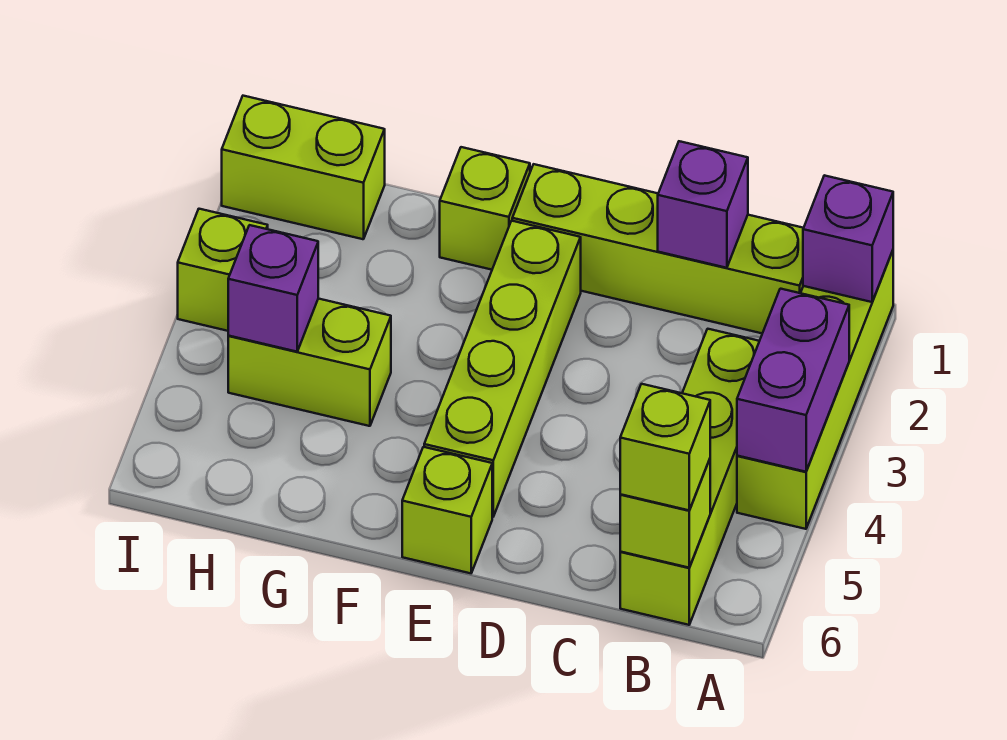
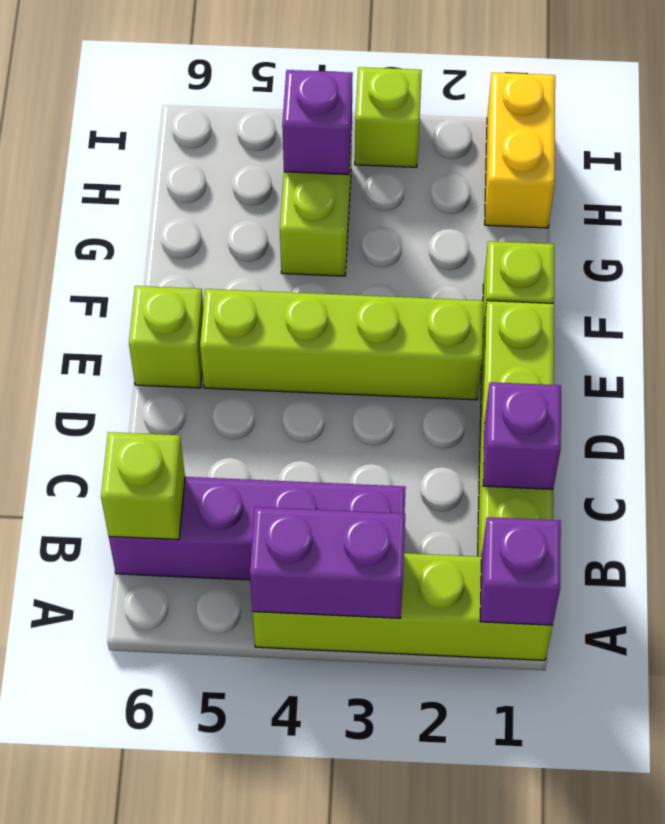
lime brick B3:B6 level 1 -> purple brick B3:B6 level 1
lime brick B6 level 3 -> none
lime brick H1:I1 level 1 -> yellow brick H1:I1 level 1

